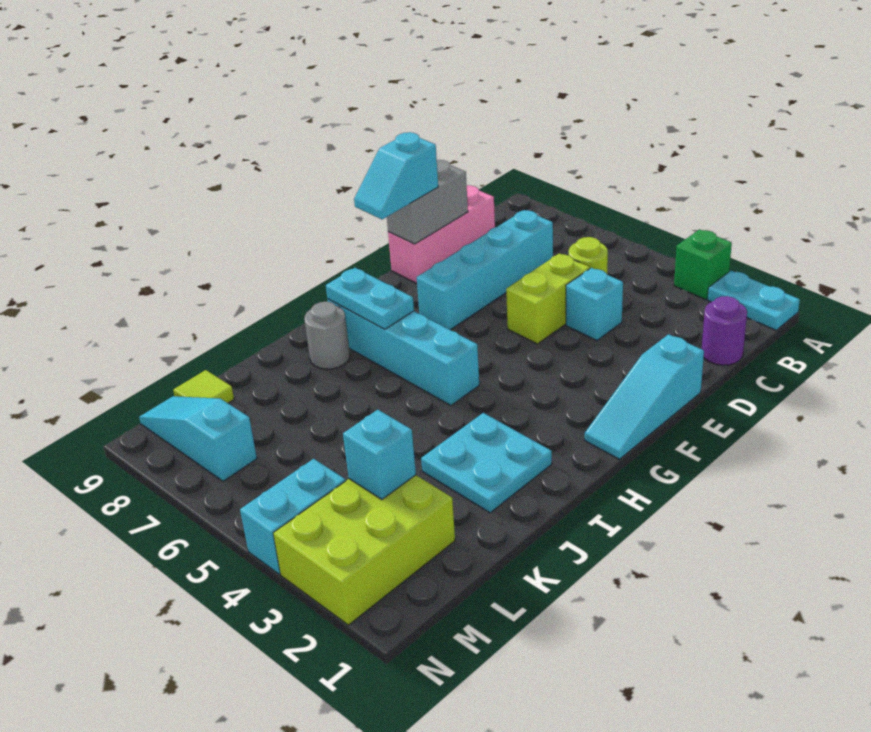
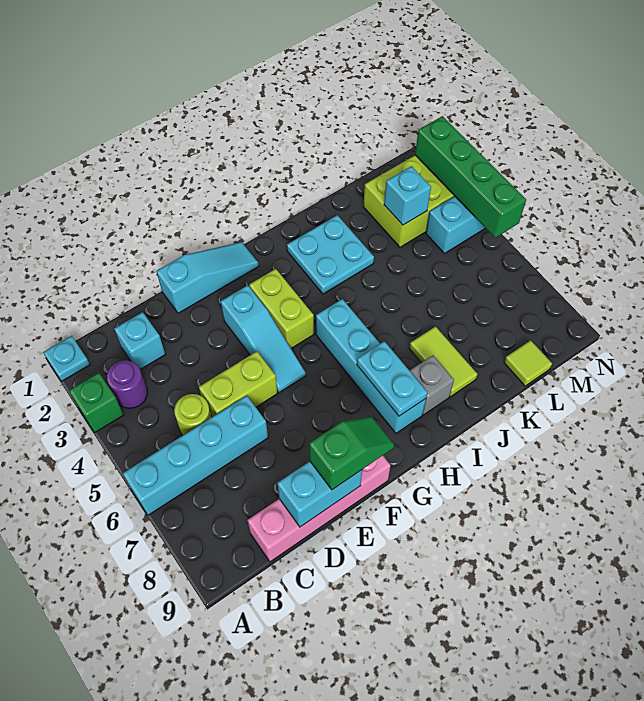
cyan plate A1:A2 level 1 -> cyan plate A1 level 1
purple round brick C1 level 1 -> purple round brick B3 level 1
cyan brick C7:F7 level 1 -> cyan brick A6:D6 level 1
pink brick C9:E9 level 1 -> pink brick C9:F9 level 1
cyan brick D4 level 1 -> cyan brick C2 level 1
grey brick D9:E9 level 2 -> cyan brick D9:E9 level 2
cyan slope E9:F9 level 3 top E -> green slope E9:F9 level 3 top E
none -> lime brick G3:G4 level 1
grey round brick I8 level 1 -> grey brick I8 level 1
none -> lime tile J7:J8 level 1
cyan slope M7:M9 level 1 top 7 -> cyan slope F3:F5 level 1 top 3
none -> green brick N2:N5 level 2

